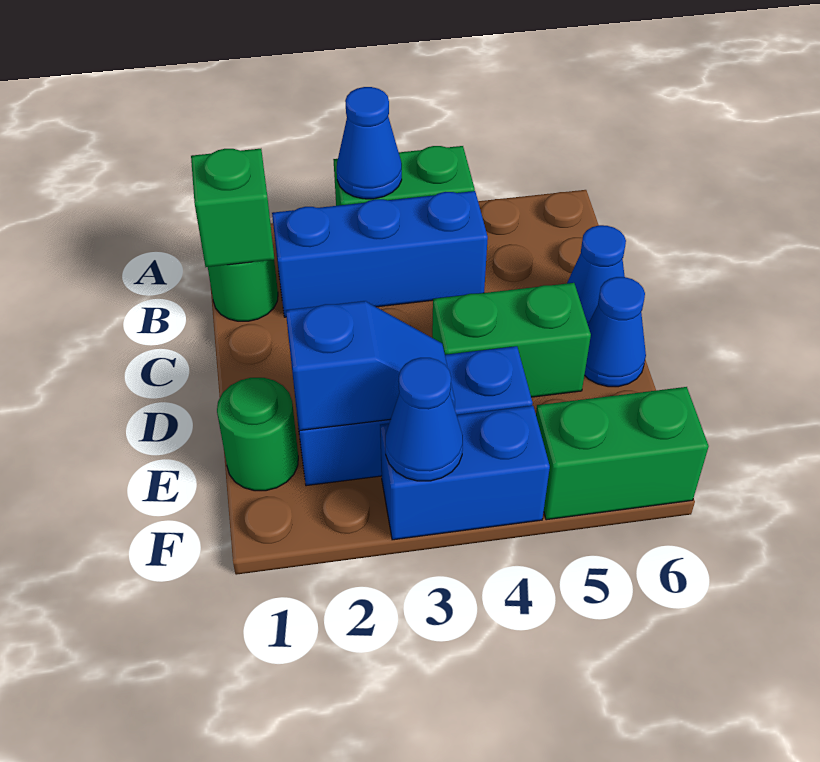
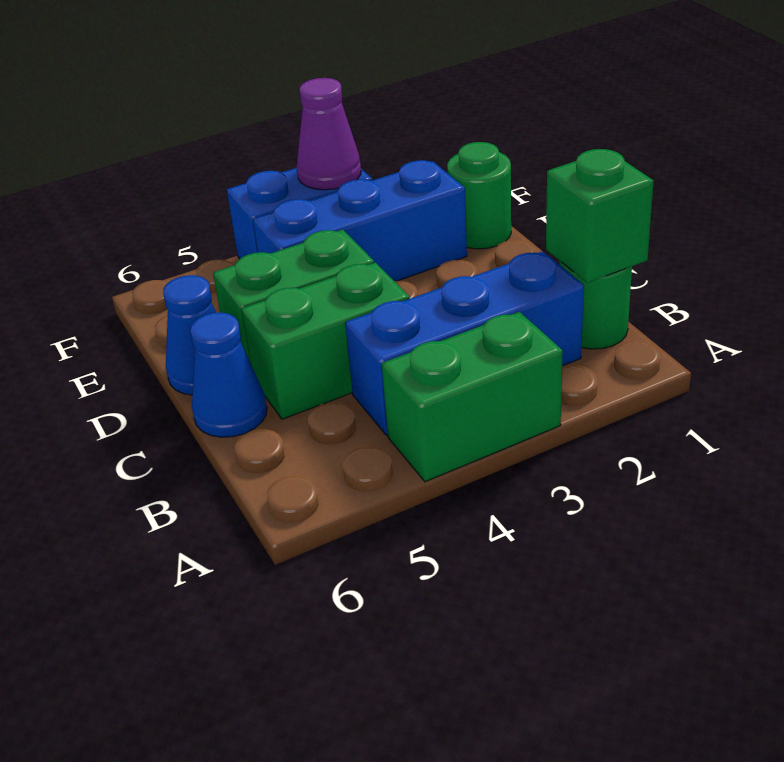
blue cone A3 level 2 -> none
blue slope E2:E3 level 2 top 2 -> none
blue cone F3 level 2 -> purple cone F3 level 2
green brick F5:F6 level 1 -> green brick C4:C5 level 1

